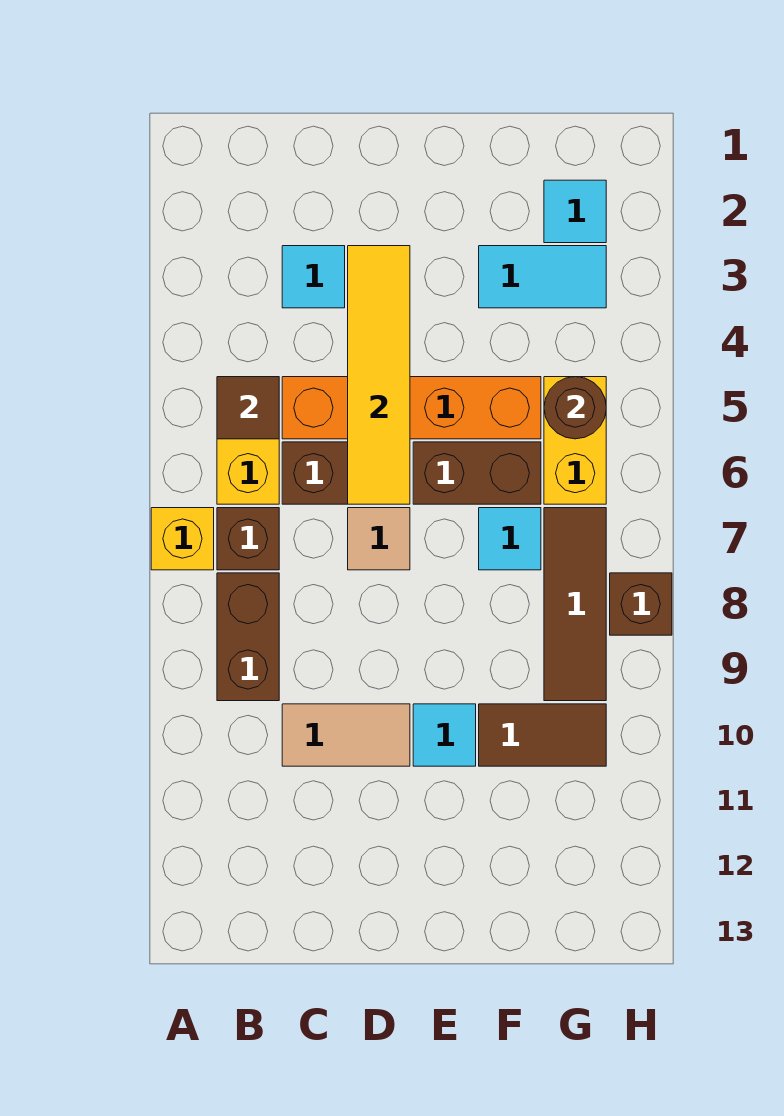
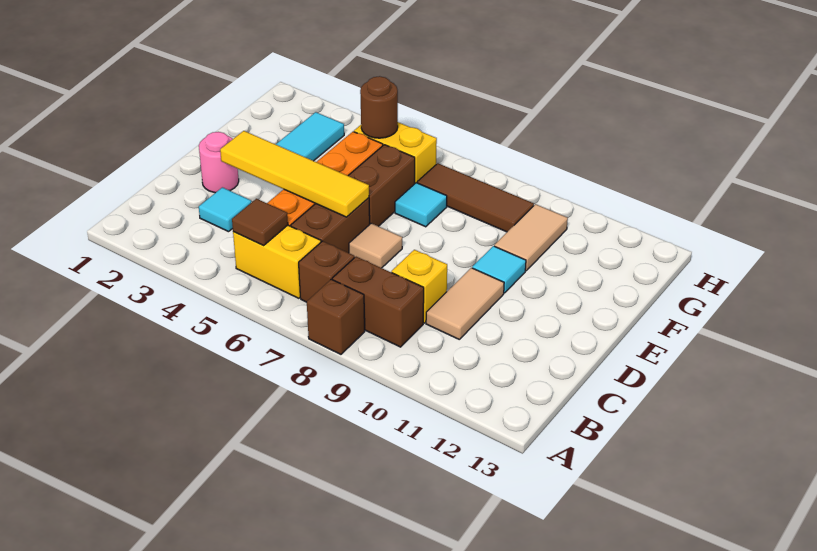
yellow brick A7 level 1 -> yellow brick C9 level 1
none -> pink round brick D2 level 1
brown tile F10:G10 level 1 -> tan tile F10:G10 level 1
cyan tile G2 level 1 -> none
brown brick H8 level 1 -> brown brick A8 level 1

